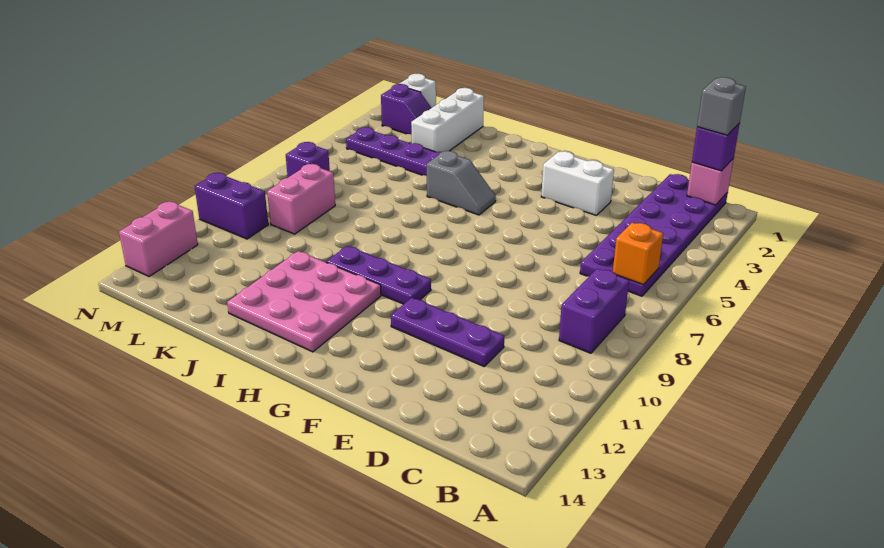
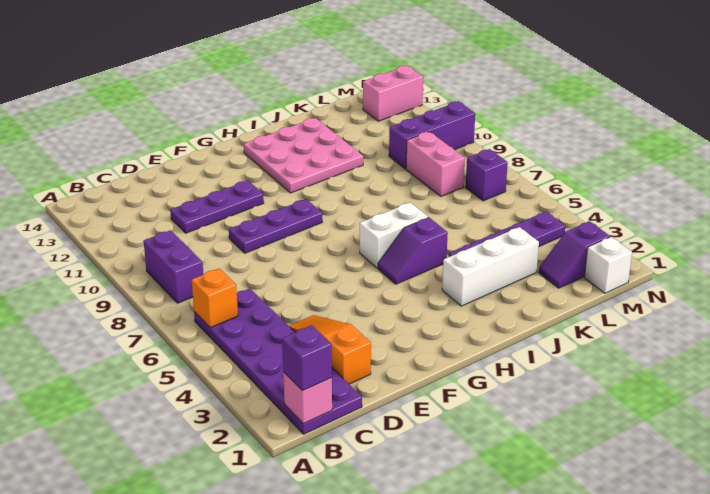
grey brick B1 level 4 -> none
none -> orange slope D2:D4 level 1 top 2
white brick E3:F3 level 1 -> white brick H6:I6 level 1
purple plate G10:I10 level 1 -> purple plate E9:G9 level 1
grey slope H5:I5 level 1 top I -> purple slope H5:I5 level 1 top I
white brick K1:K3 level 1 -> white brick I3:K3 level 1
purple brick M10:N10 level 1 -> purple brick L10:N10 level 1
pink brick N12:N13 level 1 -> pink brick M13:N13 level 1

